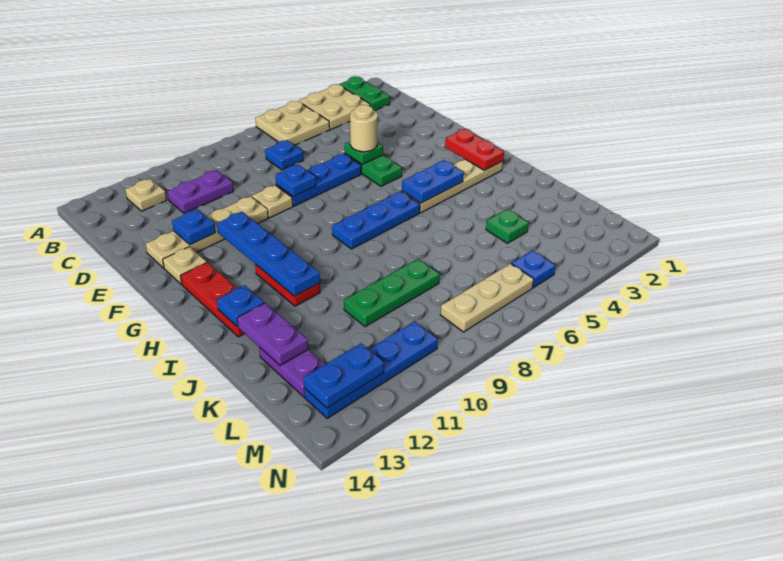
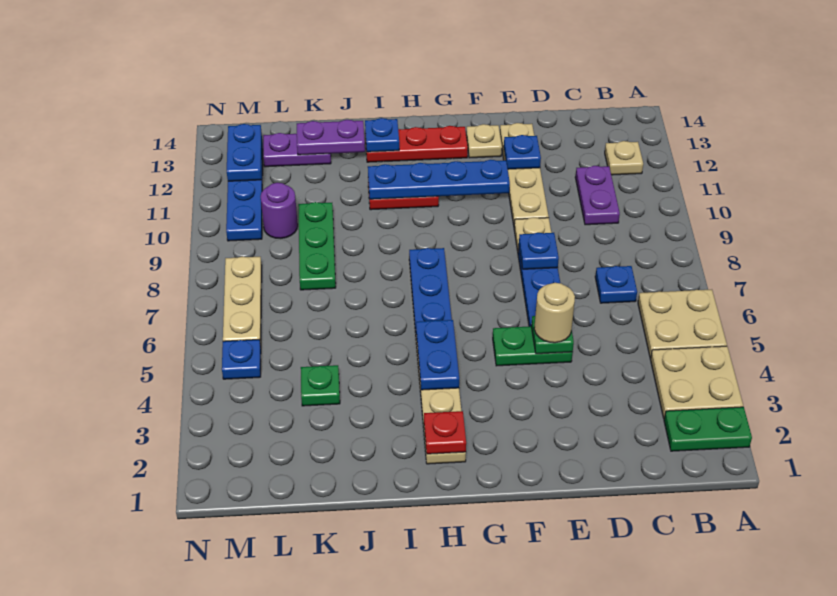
red plate G2:H2 level 2 -> red plate H2 level 2
none -> purple round brick L10 level 1

